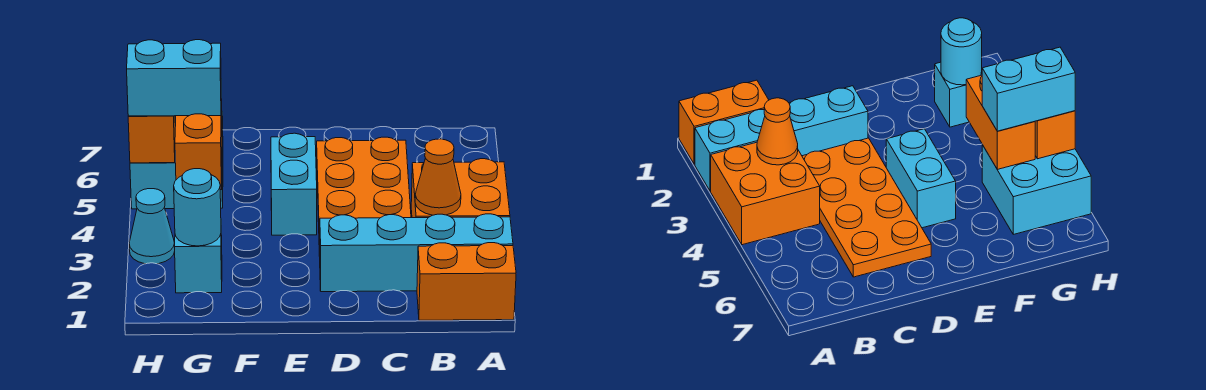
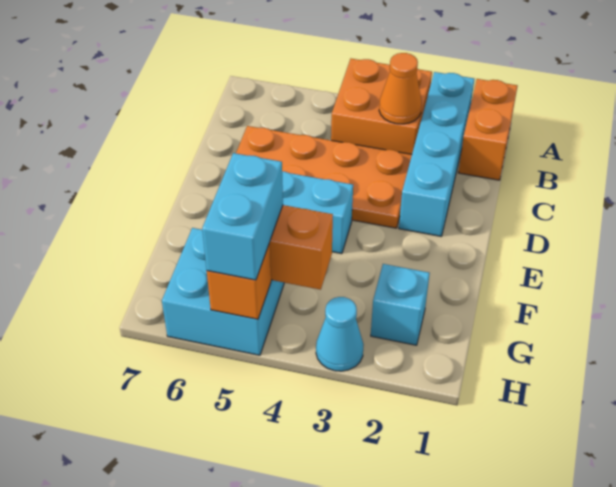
cyan round brick G2 level 2 -> none

